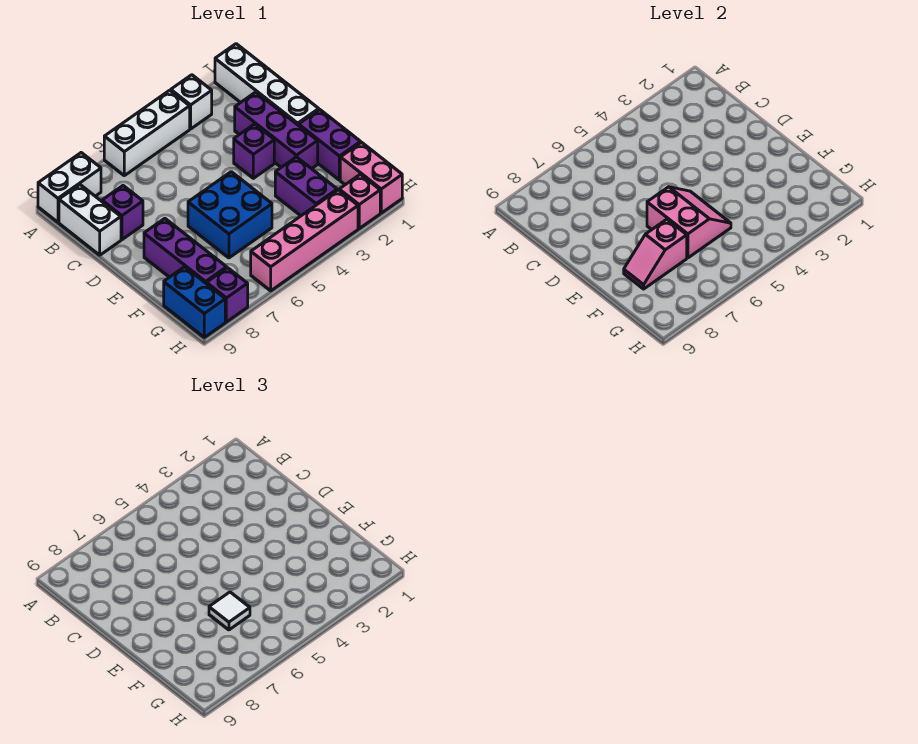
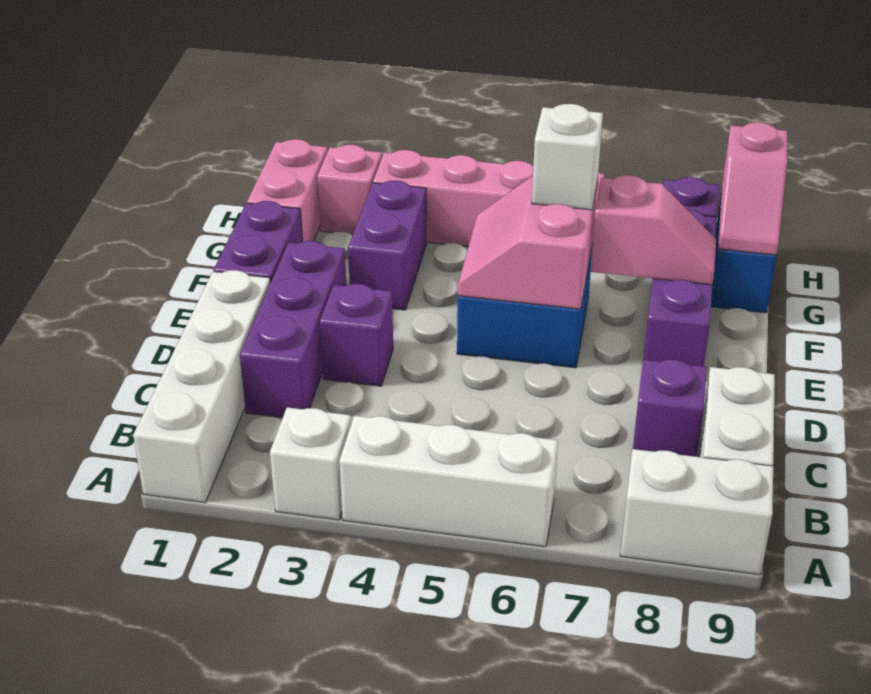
white tile F6 level 3 -> white brick F6 level 3
none -> pink slope G9:H9 level 2 top H

